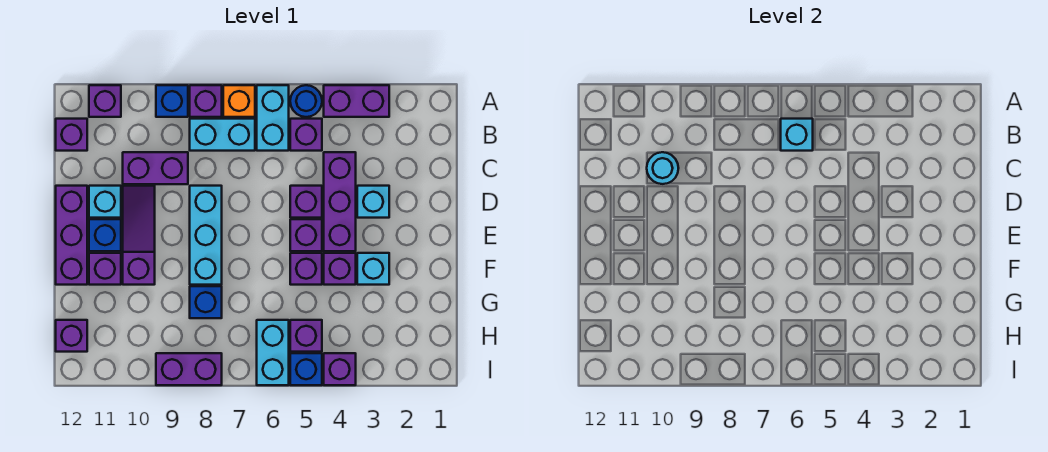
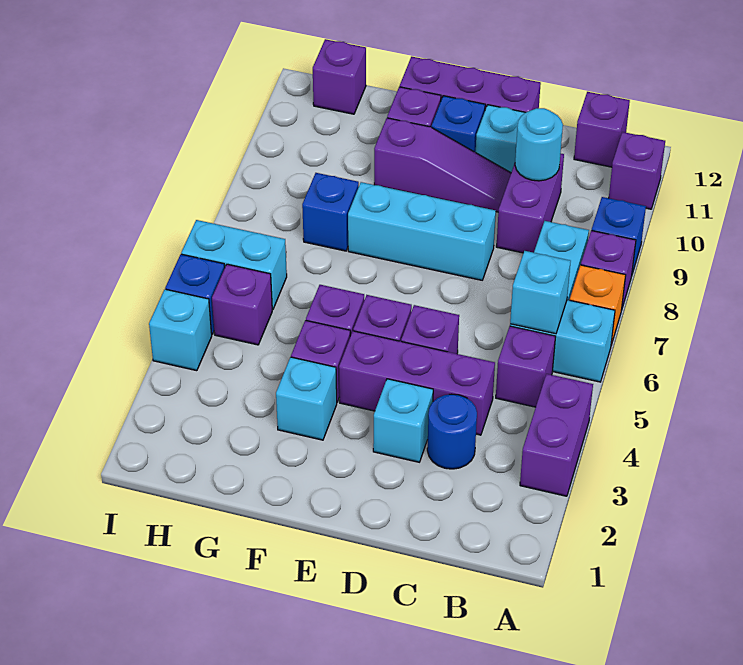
blue round brick A5 level 1 -> blue round brick C3 level 1
purple brick I4 level 1 -> cyan brick I4 level 1
purple brick I8:I9 level 1 -> none

